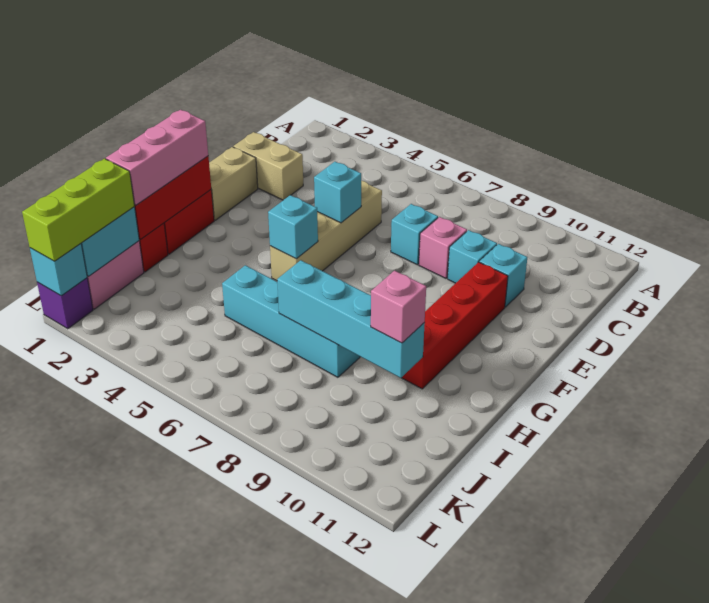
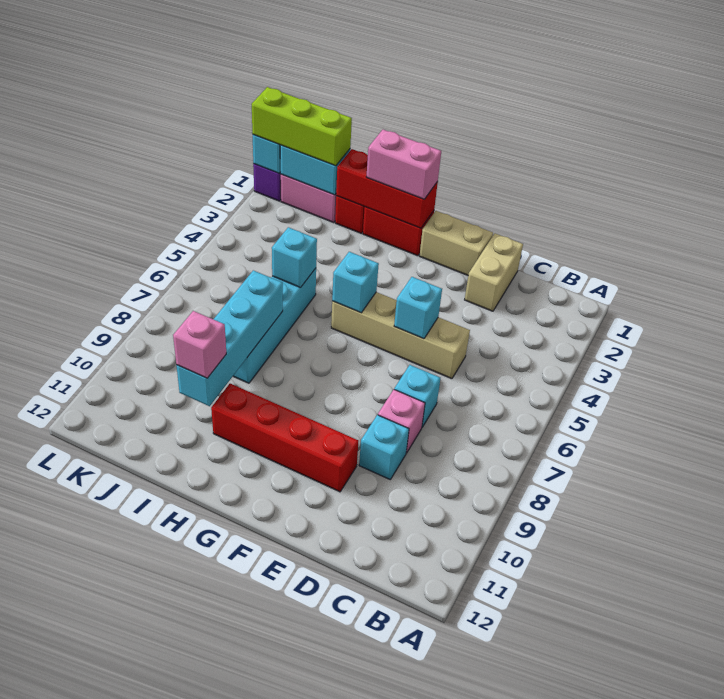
cyan brick D10 level 1 -> cyan brick I5 level 2
pink brick G1:I1 level 3 -> pink brick G1:H1 level 3

